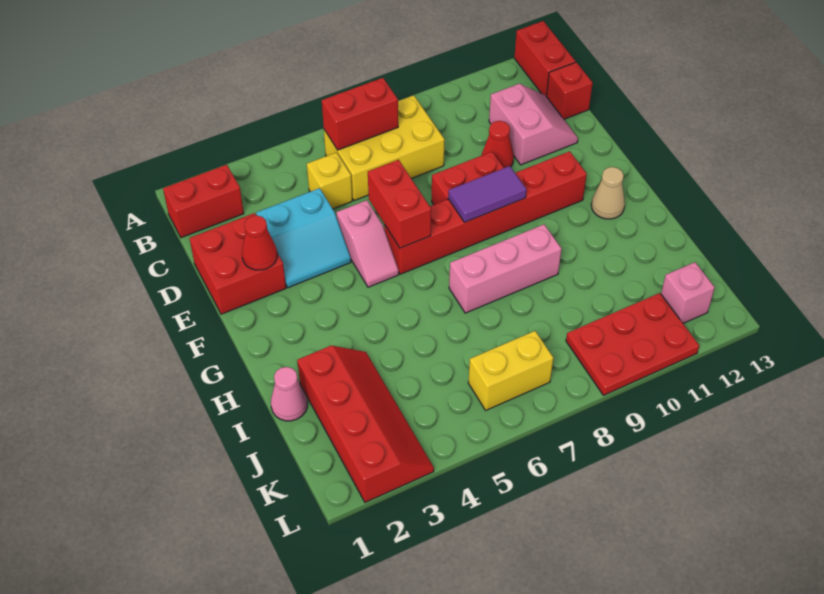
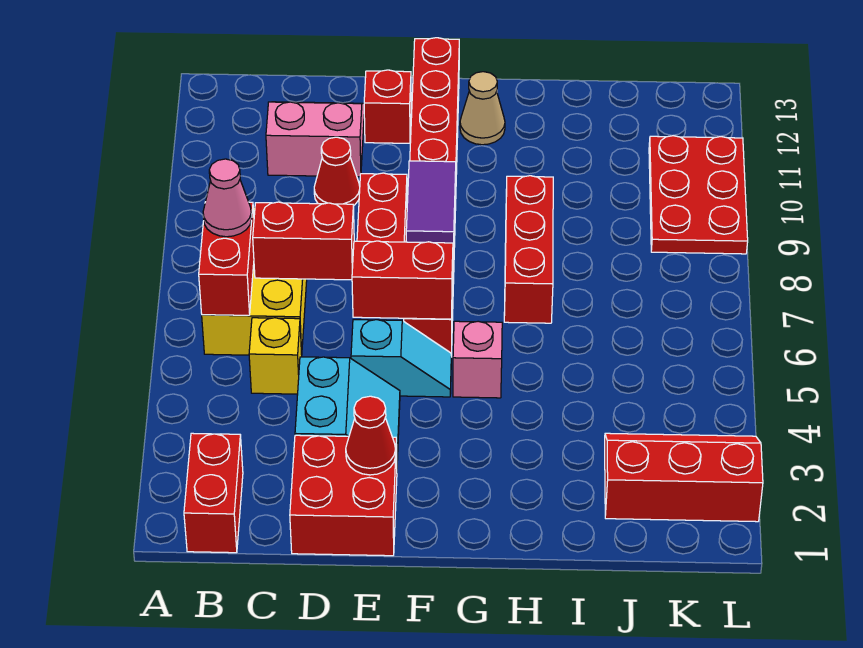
red brick A13:B13 level 1 -> red brick C7:D7 level 2
red brick C13 level 1 -> red brick E12 level 1
pink slope E5:F5 level 1 top E -> cyan slope E5:F5 level 1 top E
red brick F6:F11 level 1 -> red brick F6:F13 level 1
pink brick H7:H9 level 1 -> red brick H7:H9 level 1
pink cone I1 level 1 -> pink cone B7 level 3
red slope I2:L3 level 1 top 2 -> red slope J2:L3 level 1 top 2
yellow brick K6:K7 level 1 -> none
pink brick K12 level 1 -> pink brick G5 level 1

